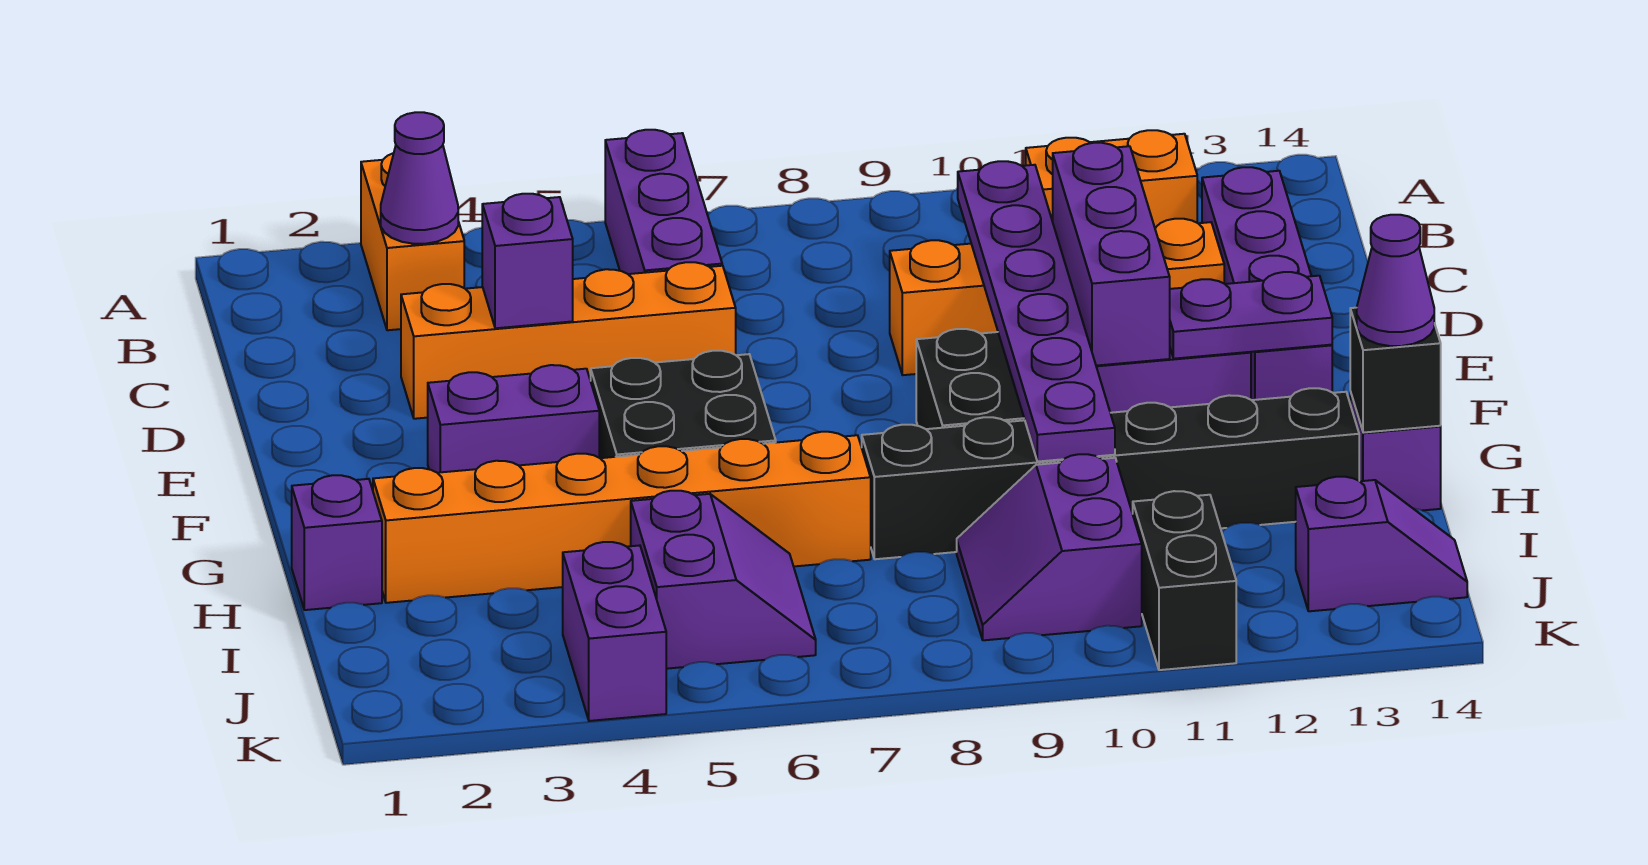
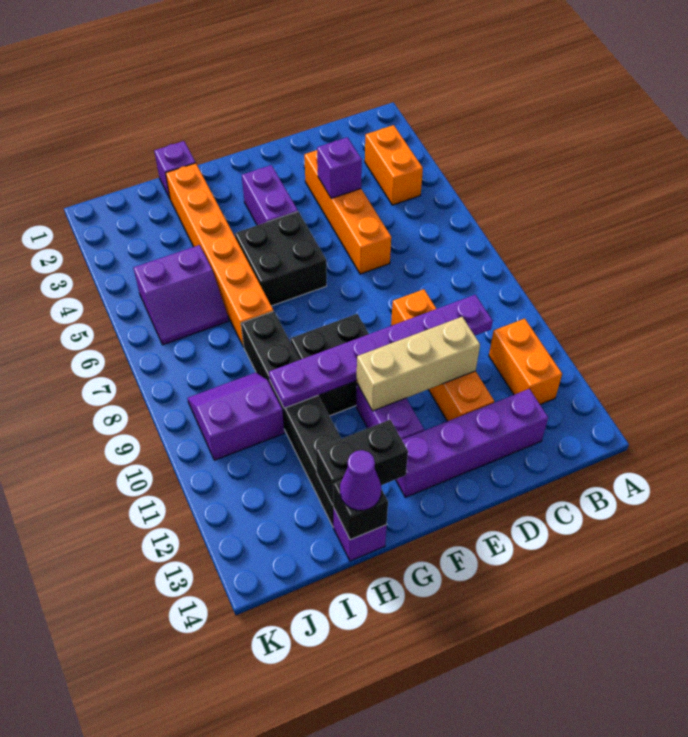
orange brick A3:B3 level 1 -> orange brick B3:B4 level 1
purple brick A6:C6 level 1 -> none
purple cone B3 level 2 -> none
purple brick D11:F11 level 2 -> tan brick D11:F11 level 2
purple plate F12:F13 level 2 -> none
purple brick J4:K4 level 1 -> none
black brick J11:K11 level 1 -> black brick G13:H13 level 2
purple slope J13:J14 level 1 top 13 -> none

